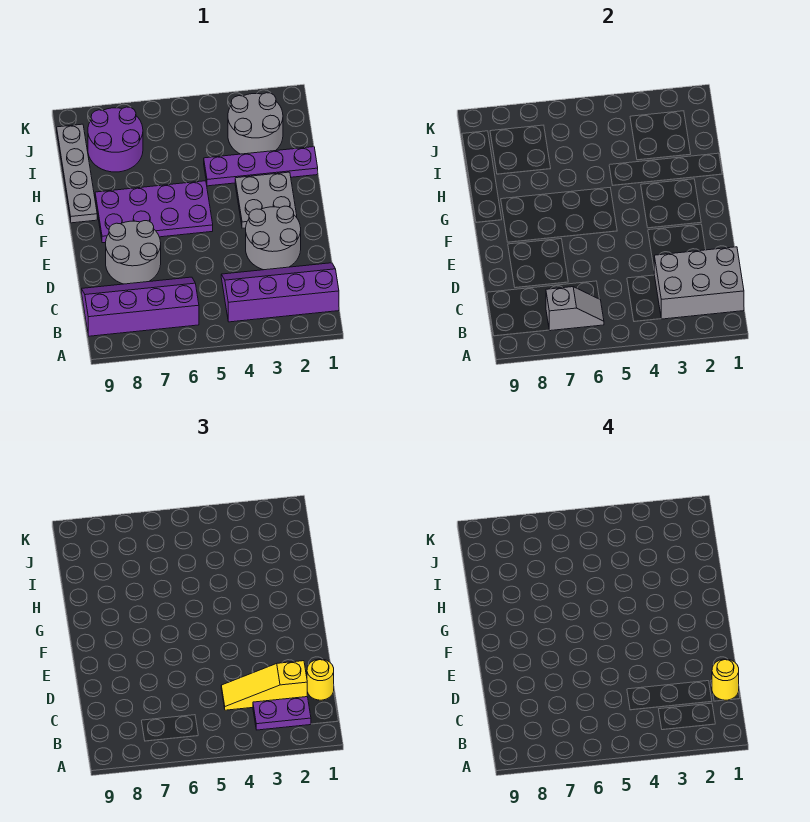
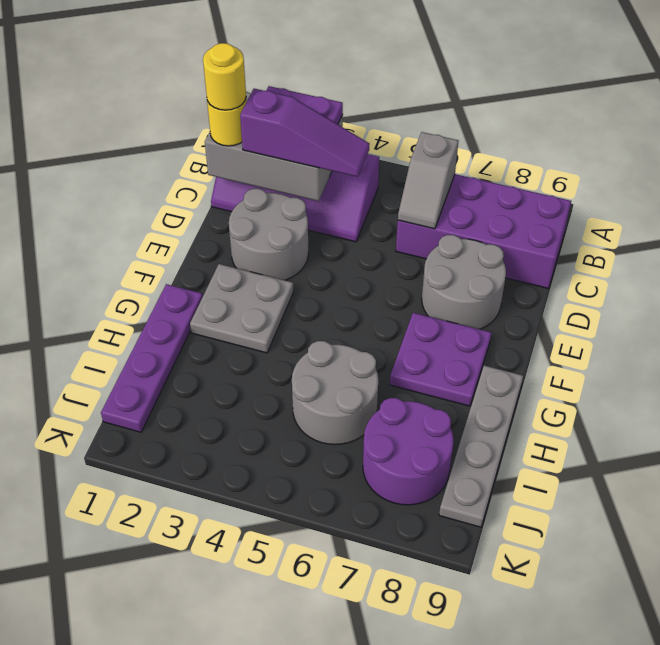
purple slope B6:C9 level 1 top B -> purple brick B6:C9 level 1
grey slope B6:B7 level 2 top 7 -> grey slope B6:C6 level 2 top B
yellow slope C2:C4 level 3 top 2 -> purple slope C2:C4 level 3 top 2
purple plate F5:G8 level 1 -> purple plate F7:G8 level 1
purple plate H1:H4 level 1 -> purple plate G1:J1 level 1
grey round brick I2:J3 level 1 -> grey round brick H5:I6 level 1

